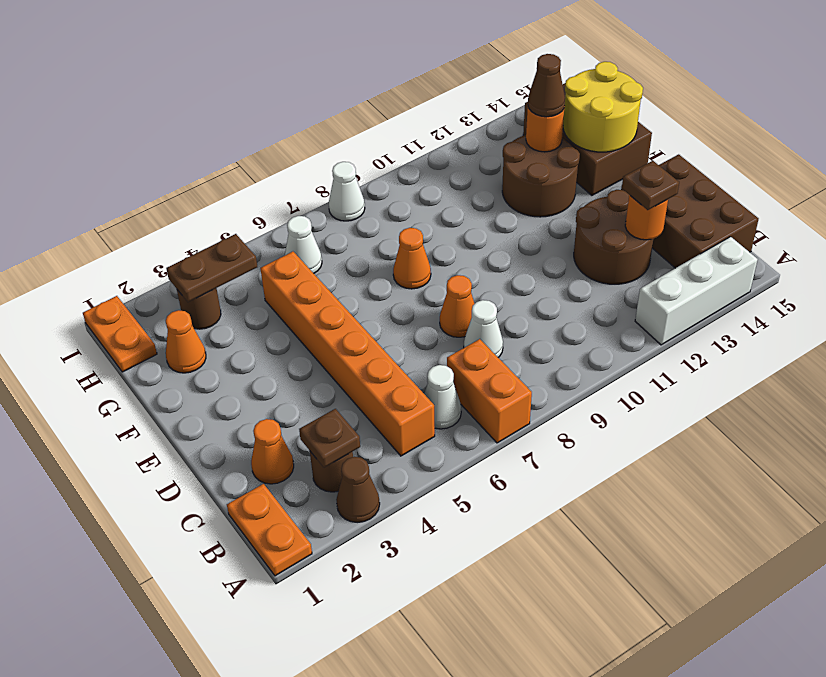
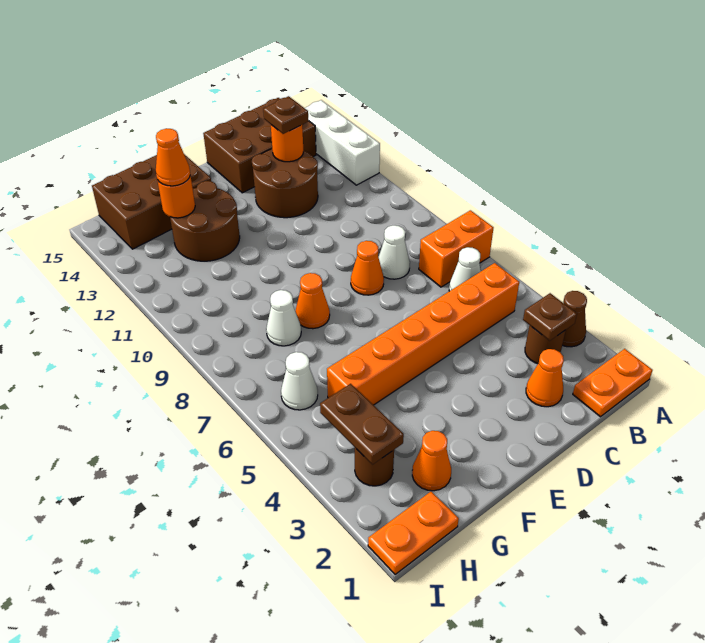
yellow round brick F14:G15 level 2 -> none
brown cone G13 level 3 -> orange cone G13 level 3
white cone I8 level 1 -> white cone G8 level 1

